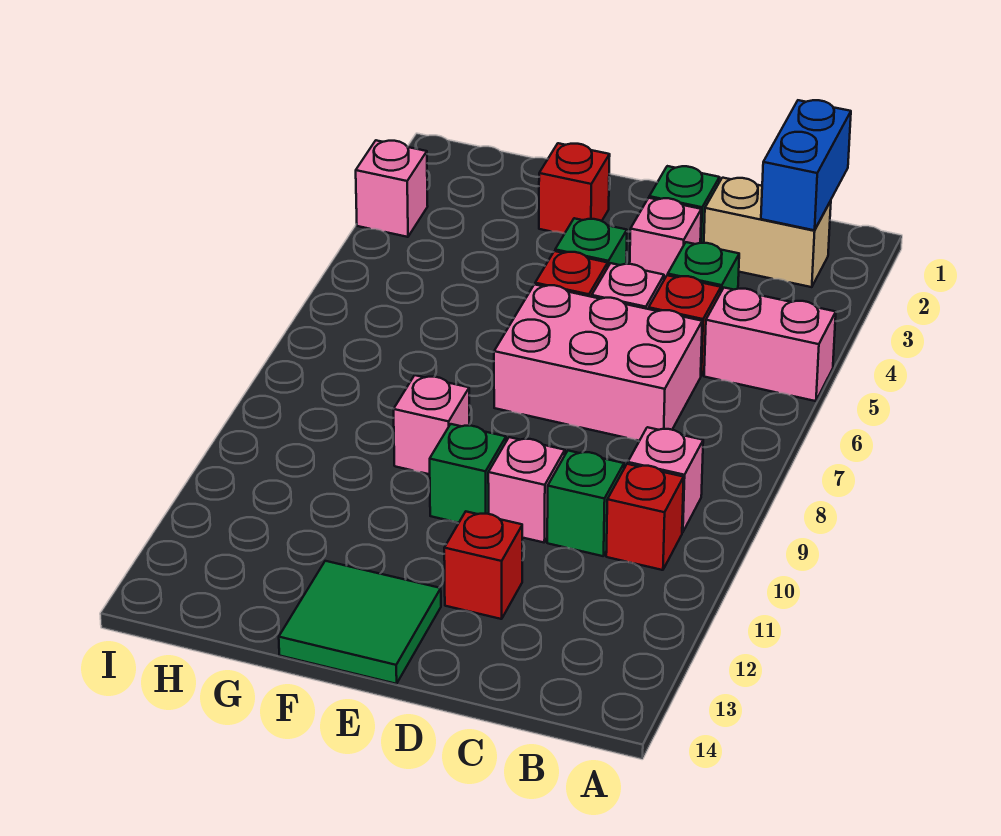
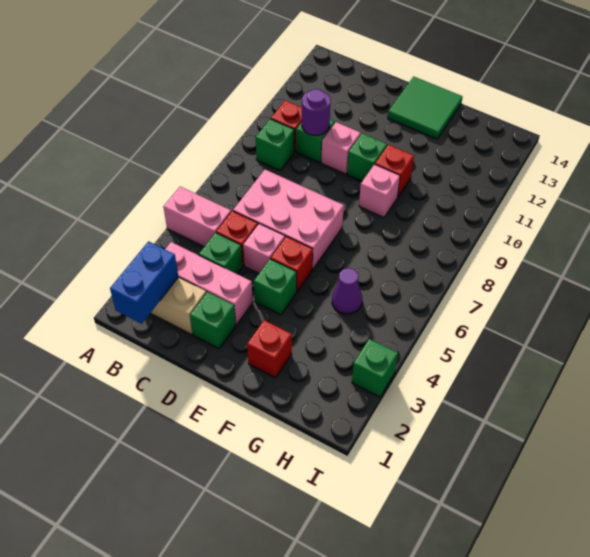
pink brick B9 level 1 -> green brick B9 level 1
none -> purple round brick C10 level 2
pink brick D3 level 1 -> pink brick B3:D3 level 1
red brick D12 level 1 -> red brick F10 level 1
none -> purple cone G5 level 1
pink brick I3 level 1 -> green brick I3 level 1

